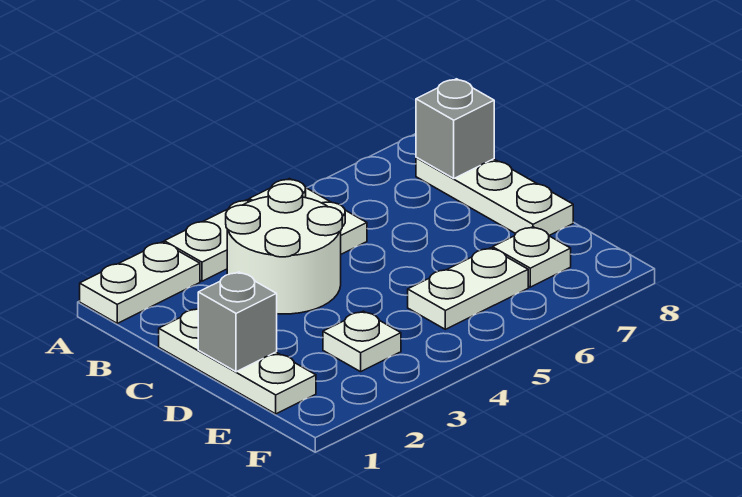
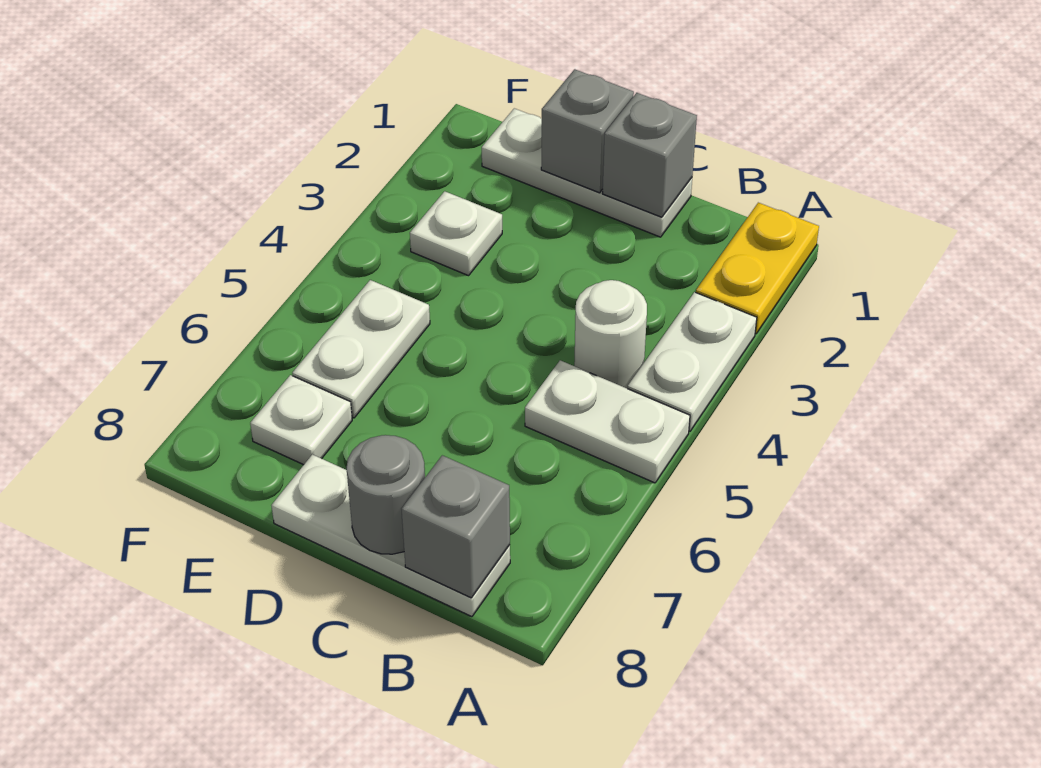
white plate A1:A2 level 1 -> yellow plate A1:A2 level 1
white round brick B3:C4 level 1 -> white round brick B4 level 1
none -> grey brick C1 level 2
none -> grey round brick C8 level 2

